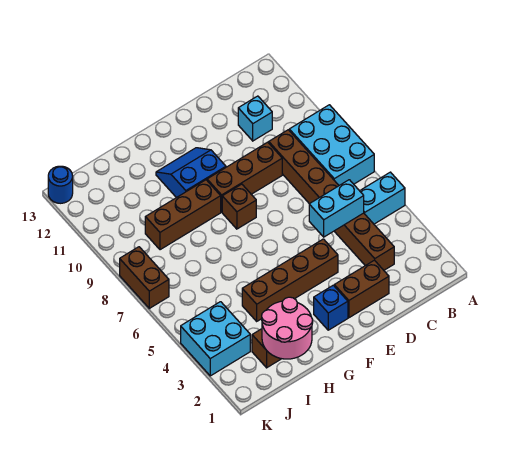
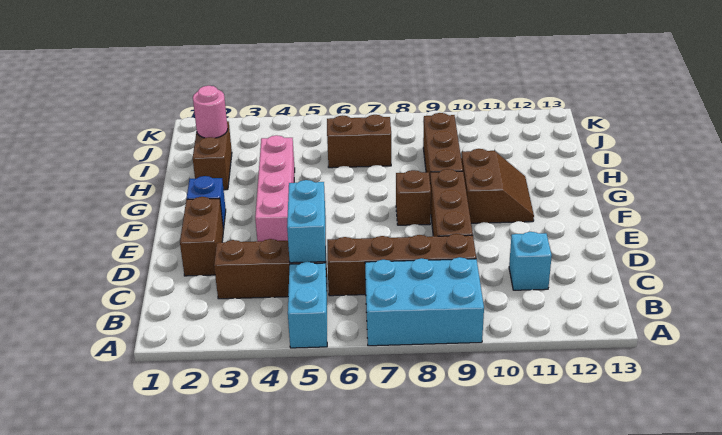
brown brick E4:H4 level 1 -> pink brick E4:H4 level 1
blue slope F10:G11 level 1 top 10 -> brown slope F10:G11 level 1 top 10
pink round brick H1:I2 level 2 -> pink round brick I2 level 2
cyan brick J3:K4 level 1 -> none
brown brick K7:K8 level 1 -> brown brick I6:I7 level 1
blue round brick K13 level 1 -> none

